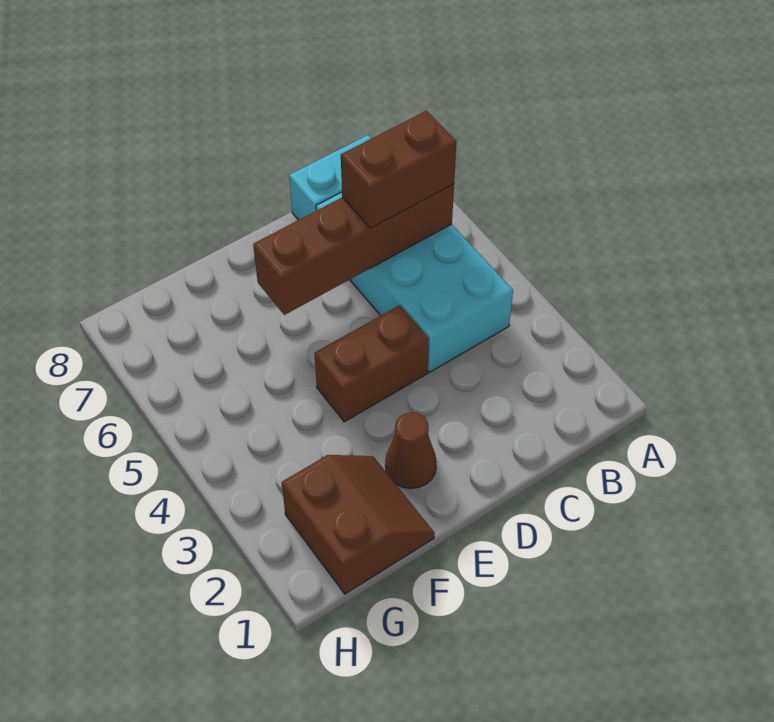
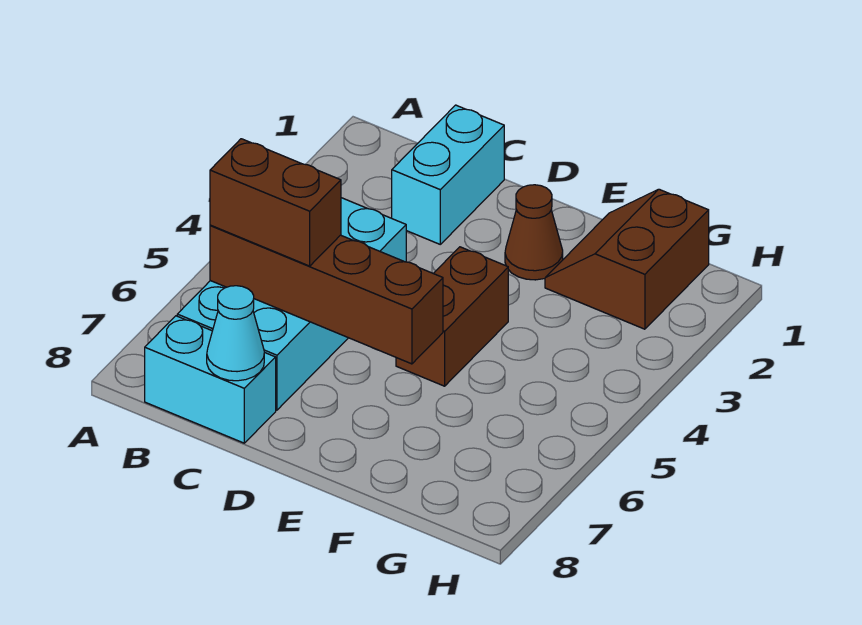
none -> cyan brick C1:C2 level 1
none -> cyan cone C8 level 2
brown brick D4:E4 level 1 -> brown brick E4:E5 level 1

